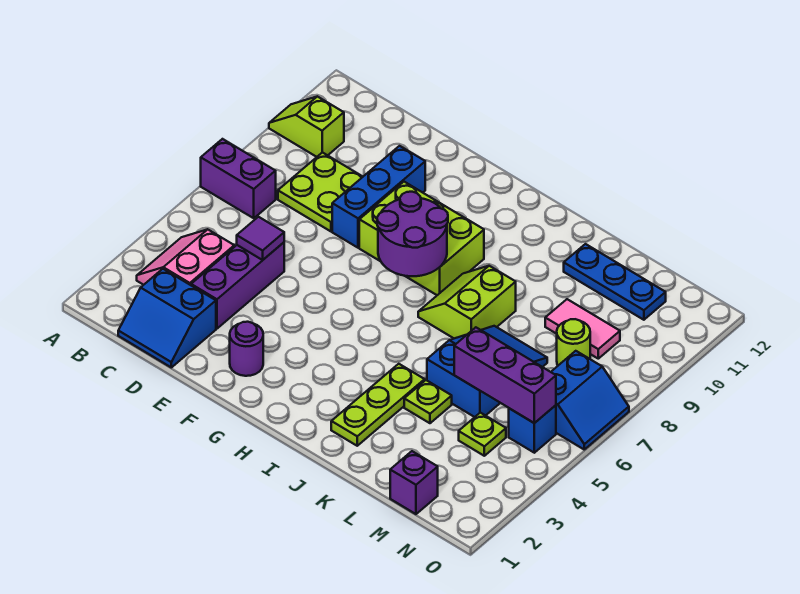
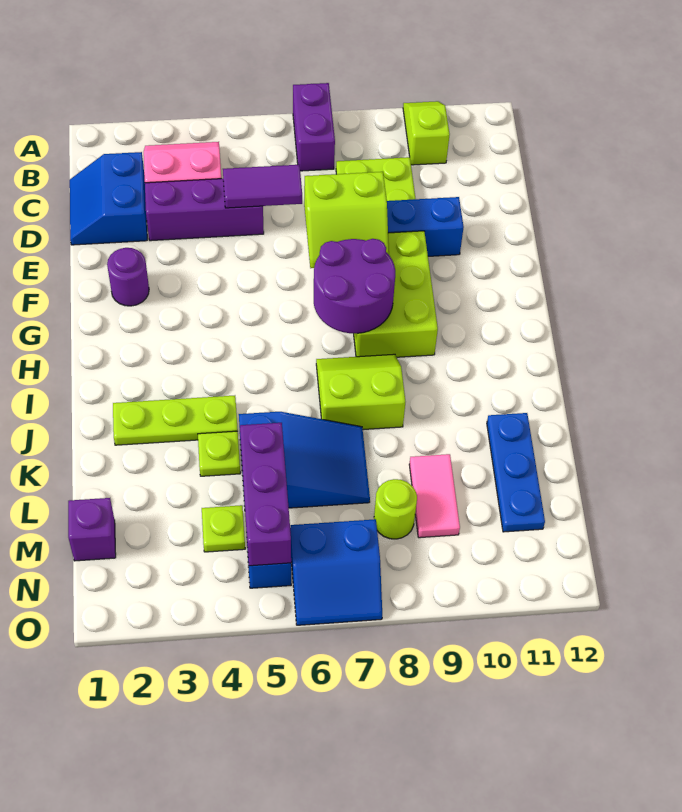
purple tile D5 level 2 -> purple tile D5:D6 level 2
none -> lime slope E7:F8 level 2 top E

